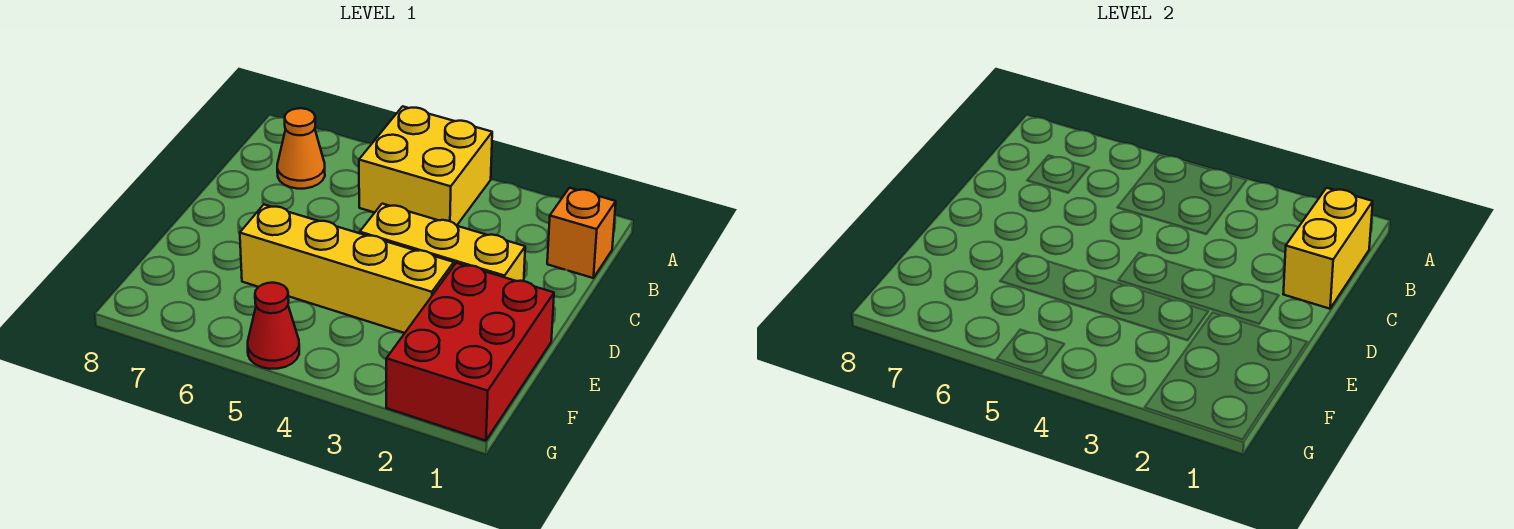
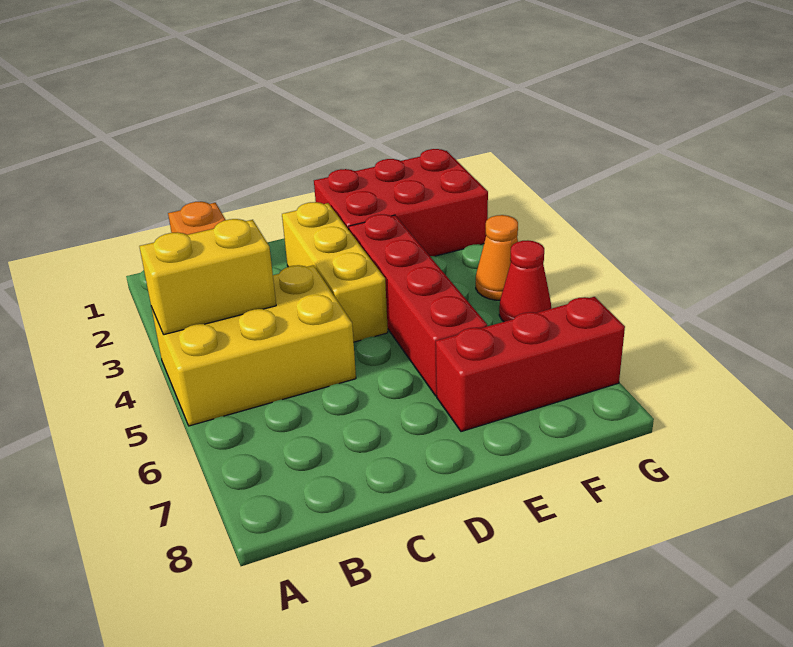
yellow brick A4:B5 level 1 -> yellow brick A4:C5 level 1
yellow brick B1:C1 level 2 -> yellow brick A4:B4 level 2
orange cone B7 level 1 -> orange cone G4 level 1
yellow brick E3:E6 level 1 -> red brick E3:E6 level 1
none -> red brick E7:G7 level 1

